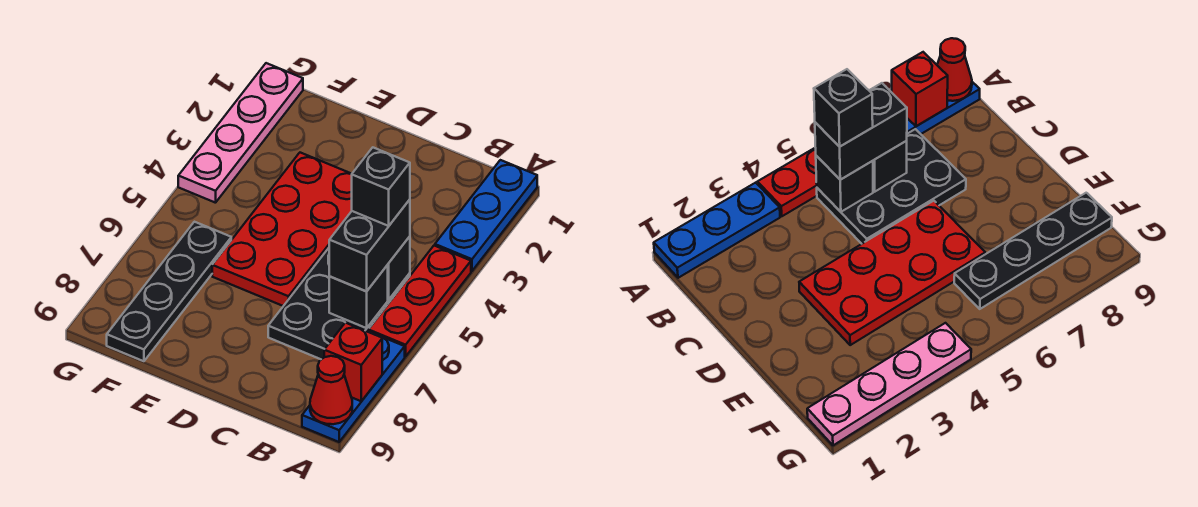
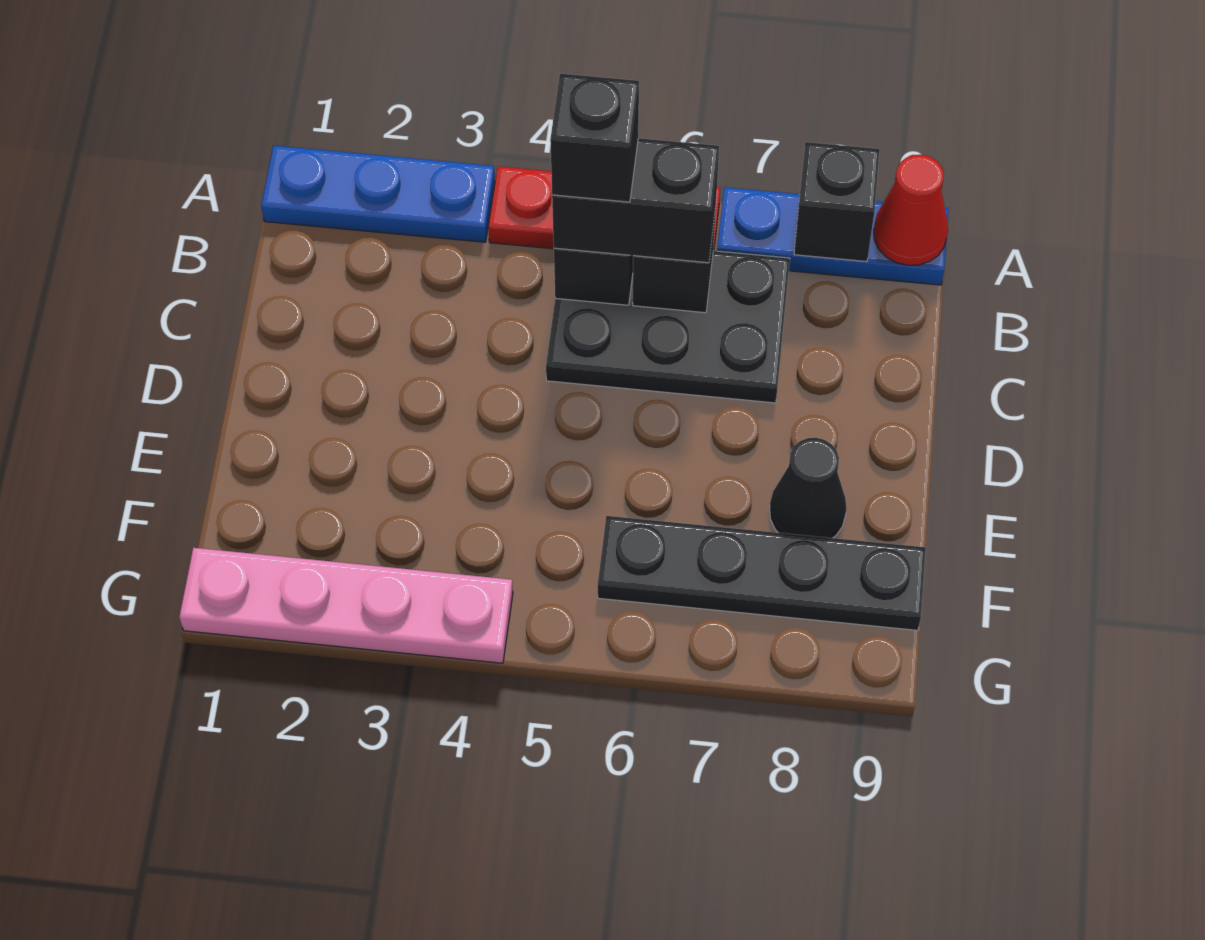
red brick A8 level 2 -> black brick A8 level 2
red plate D3:E6 level 1 -> none
none -> black cone E8 level 1

